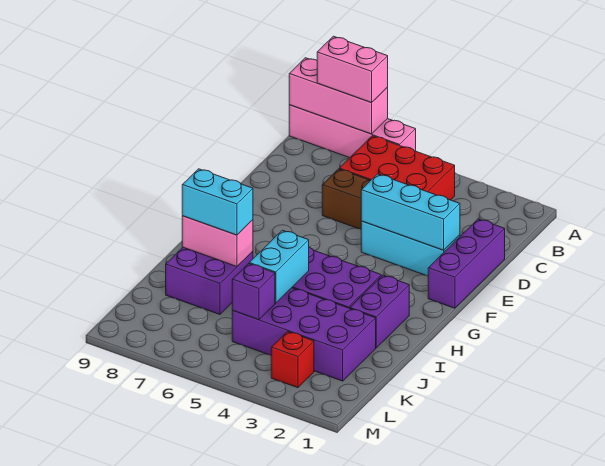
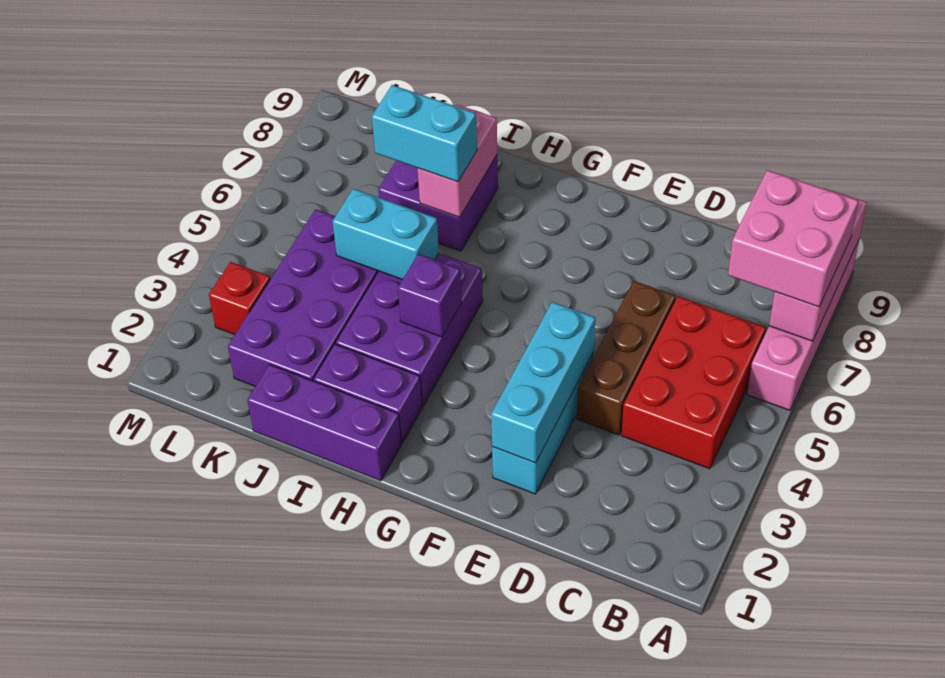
pink brick A7:A8 level 3 -> pink brick A7:B8 level 3
purple brick D1:F1 level 1 -> purple brick H1:J1 level 1
cyan brick I7:I8 level 3 -> cyan brick I7:J7 level 3
purple brick K5 level 2 -> purple brick H4 level 2

